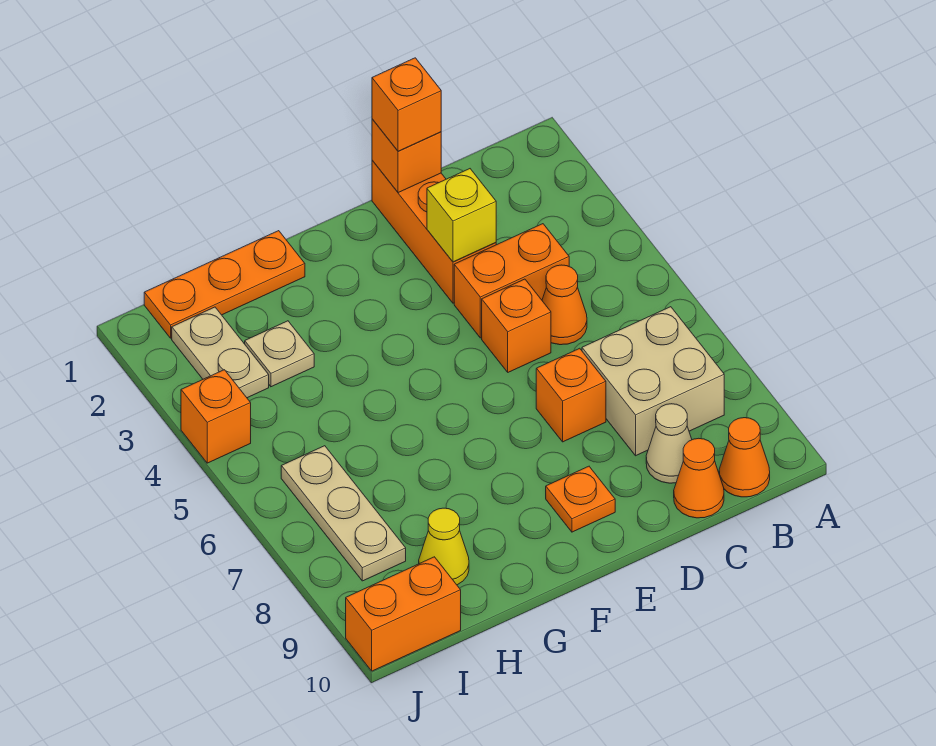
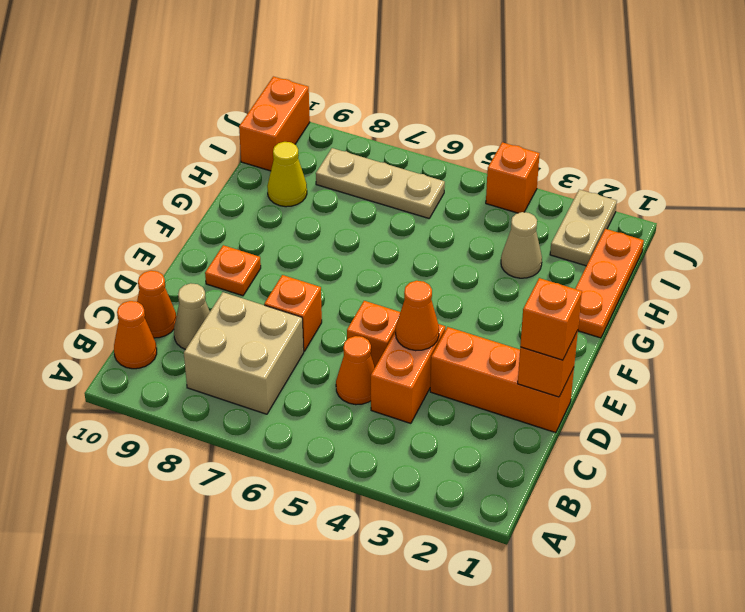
yellow brick D3 level 2 -> none
none -> orange cone D4 level 2
tan plate H3 level 1 -> tan cone H3 level 1
tan plate I2:I3 level 1 -> tan plate I2:J2 level 1

